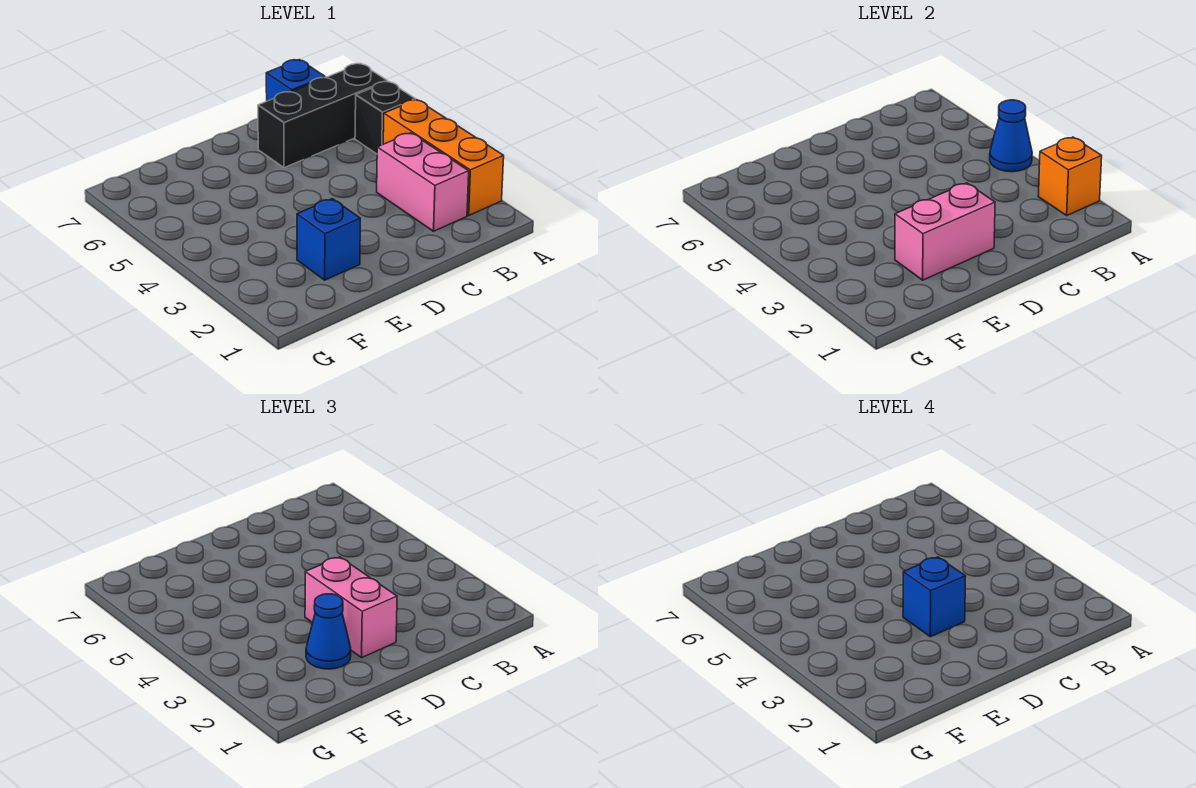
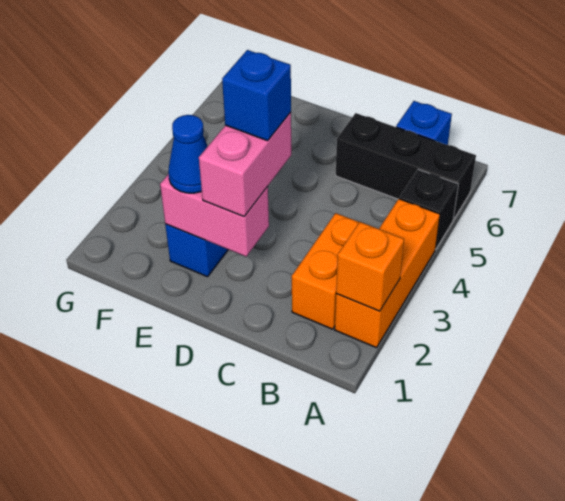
blue cone A4 level 2 -> none
pink brick B2:B3 level 1 -> orange brick B2:B3 level 1

